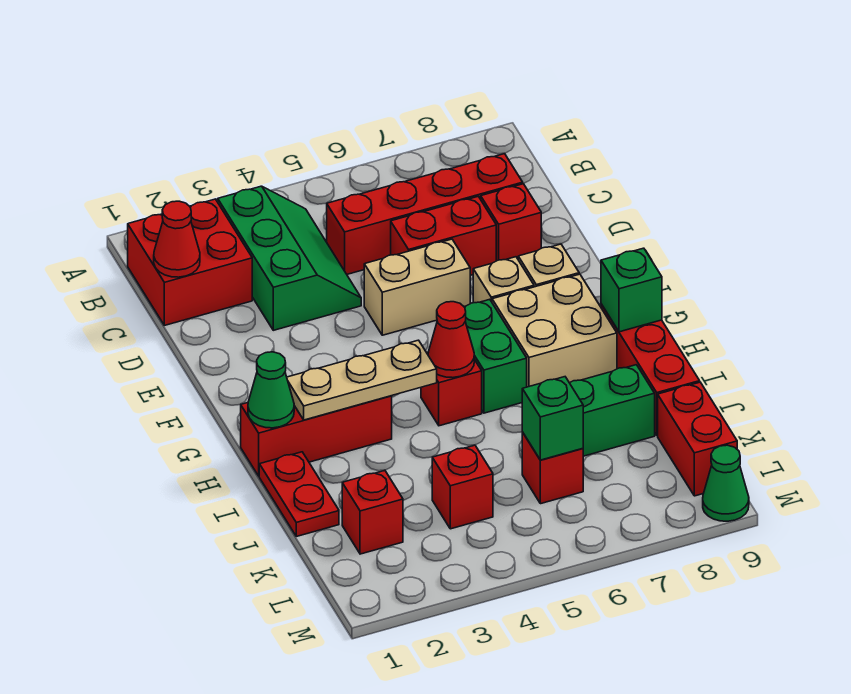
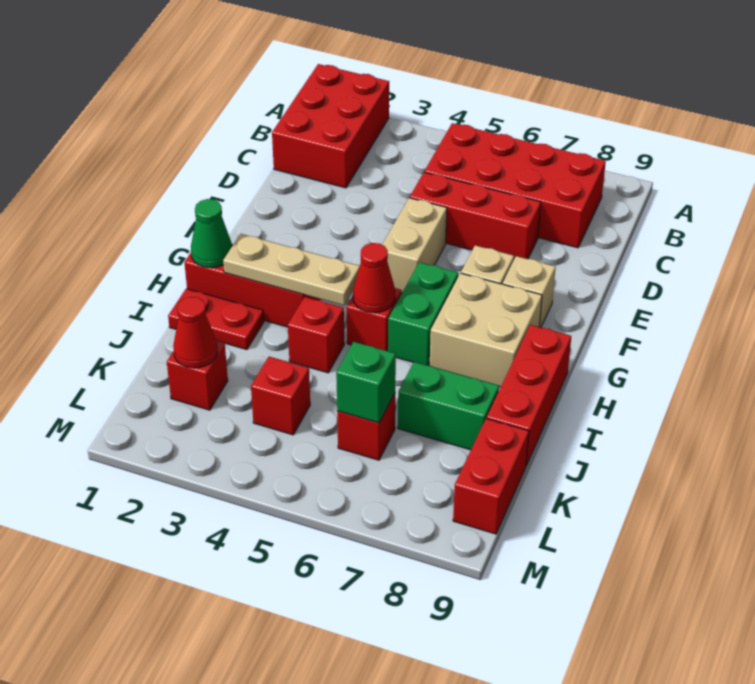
red brick B1:C2 level 1 -> red brick A1:C2 level 1
green slope B3:D4 level 1 top 3 -> none
red cone C1 level 2 -> red cone K2 level 2
red brick C5:C8 level 1 -> red brick B5:C8 level 1
red brick D6:D7 level 1 -> red brick D5:D7 level 1
red brick D8 level 1 -> red brick I4 level 1
tan brick E5:E6 level 1 -> tan brick E5:F5 level 1
green brick H9 level 2 -> none
red plate I1:J1 level 1 -> red plate I1:I2 level 1
green cone M9 level 1 -> none

